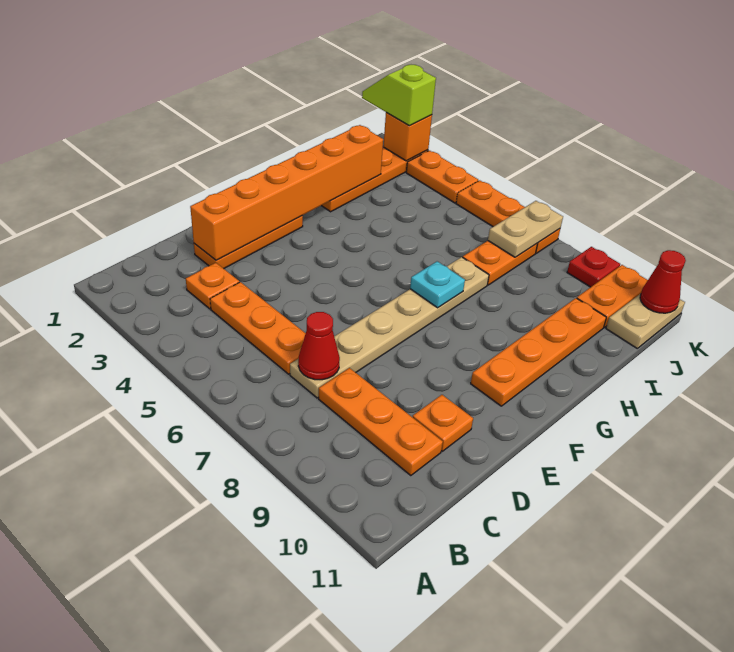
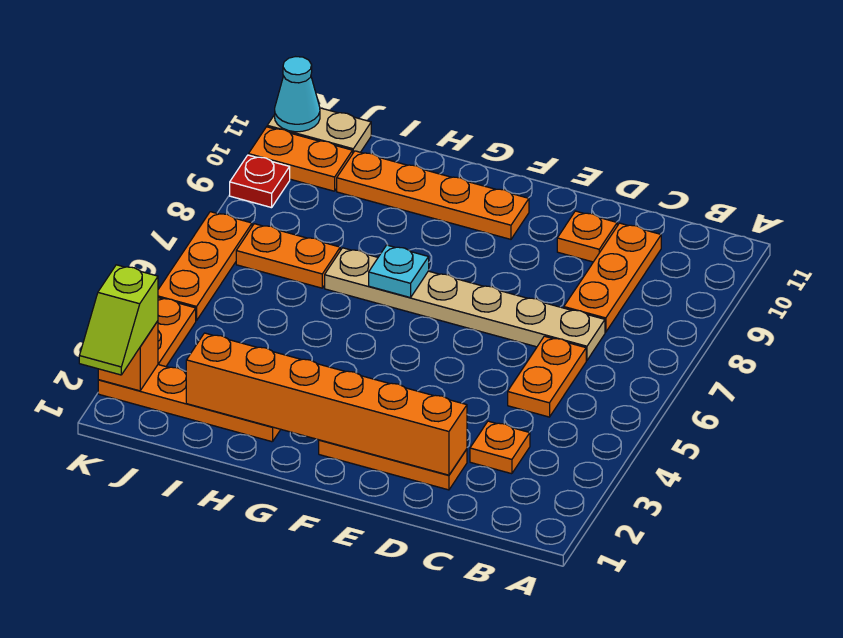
orange plate C4:C6 level 1 -> orange plate C5:C6 level 1
red cone C7 level 2 -> none
tan plate J7:K7 level 2 -> none
red cone K11 level 2 -> cyan cone K11 level 2

